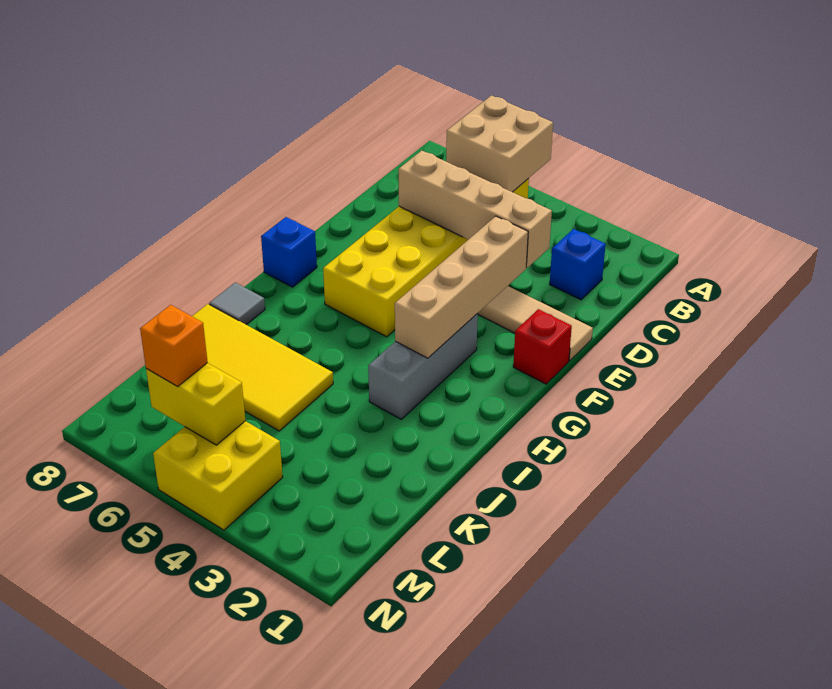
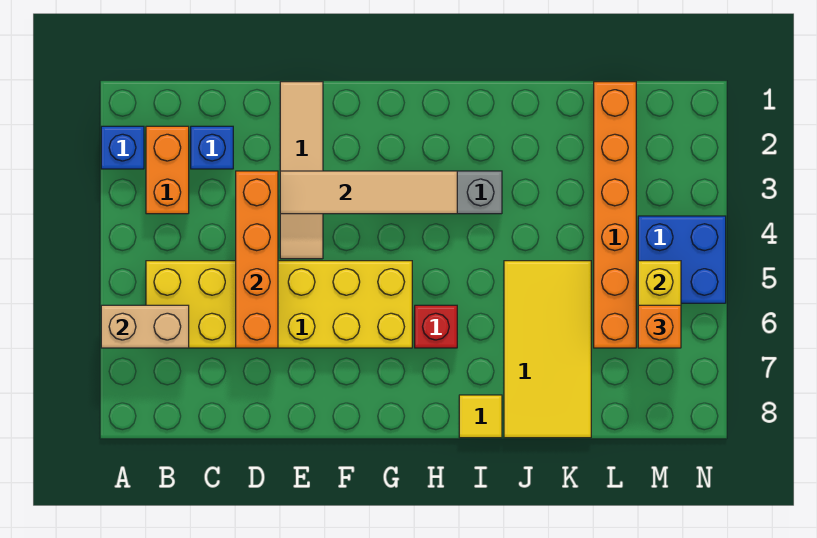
tan brick A5:B6 level 2 -> tan brick A6:B6 level 2
none -> orange brick B2:B3 level 1
tan brick D3:D6 level 2 -> orange brick D3:D6 level 2
tan brick E3:H3 level 2 -> tan tile E3:H3 level 2
red brick F1 level 1 -> red brick H6 level 1
blue brick G8 level 1 -> blue brick A2 level 1
grey tile I8 level 1 -> yellow tile I8 level 1
none -> orange brick L1:L6 level 1
yellow brick M4:N5 level 1 -> blue brick M4:N5 level 1

